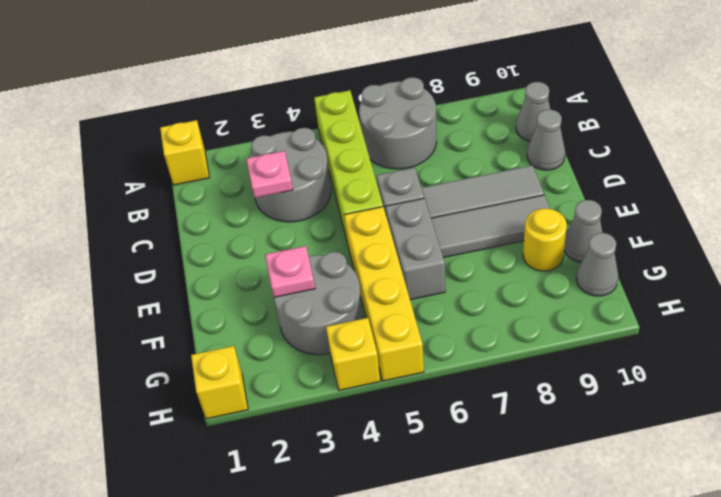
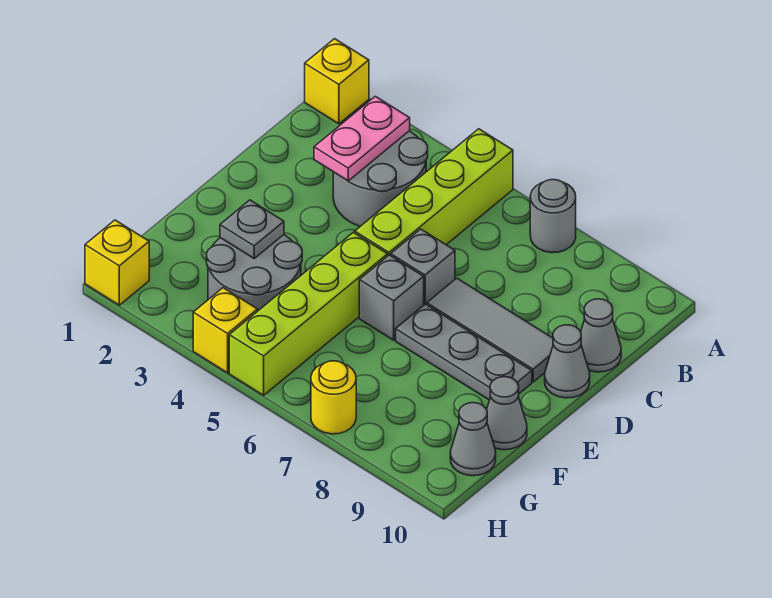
grey round brick A6:B7 level 1 -> grey round brick A7 level 1
grey cone B10 level 1 -> grey cone D10 level 1
pink plate C3 level 2 -> pink plate B3:C3 level 2
yellow brick E5:H5 level 1 -> lime brick E5:H5 level 1
grey brick E6:F6 level 1 -> grey brick E6 level 1
grey tile E7:E9 level 1 -> grey plate E7:E9 level 1
pink plate F3 level 2 -> grey plate F3 level 2
yellow round brick F9 level 1 -> yellow round brick H7 level 1

